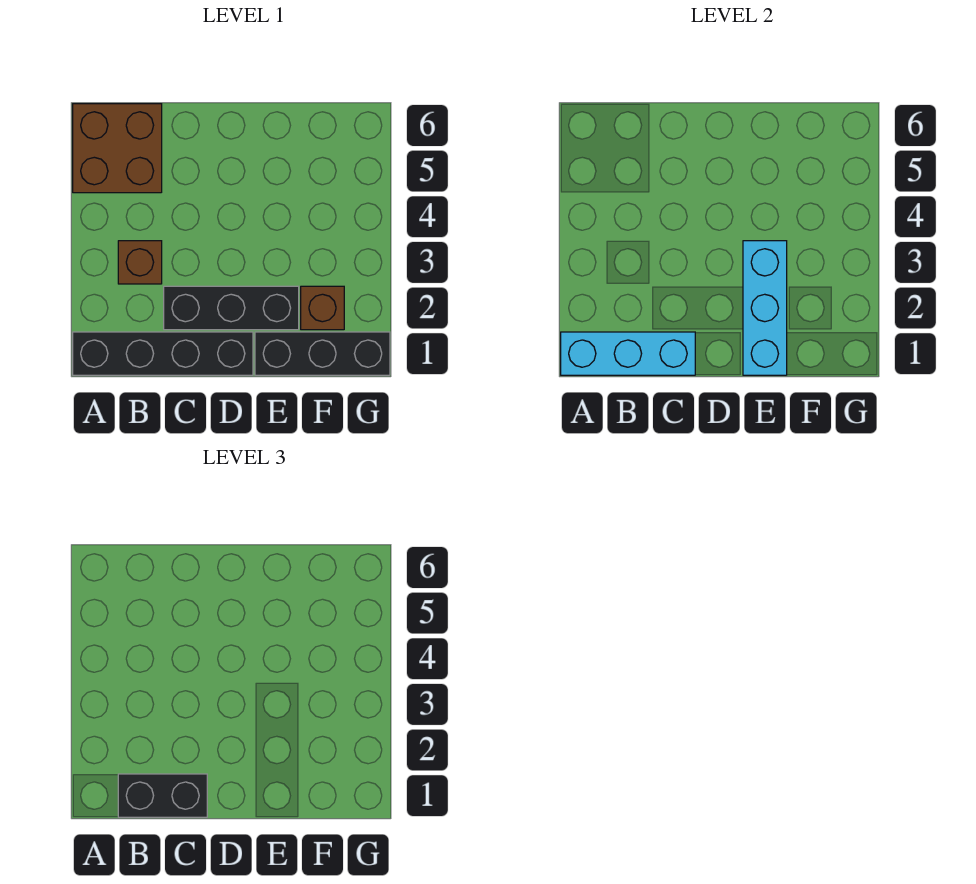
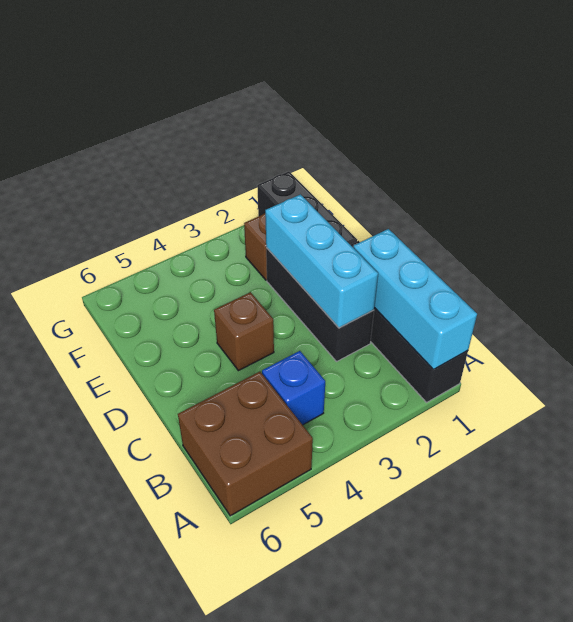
black brick B1:C1 level 3 -> none
brown brick B3 level 1 -> brown brick D4 level 1
none -> blue brick B4 level 1
cyan brick E1:E3 level 2 -> cyan brick C2:E2 level 2

